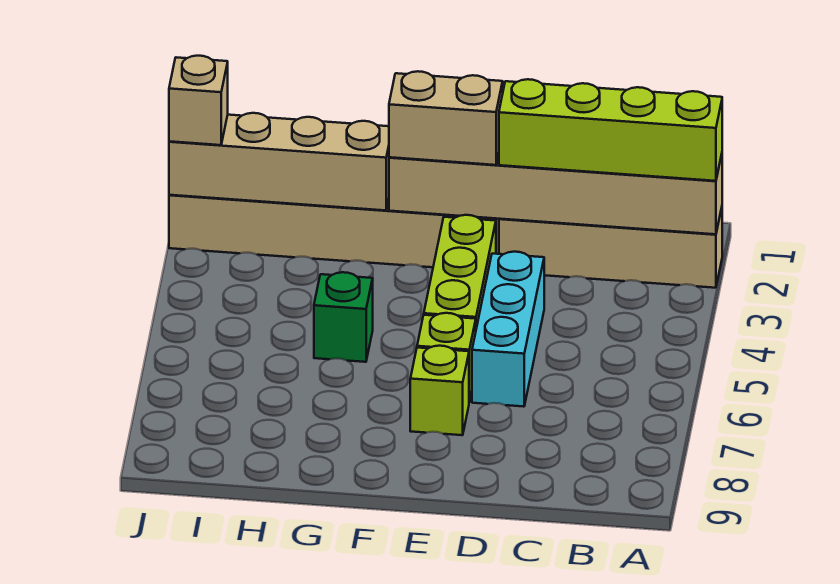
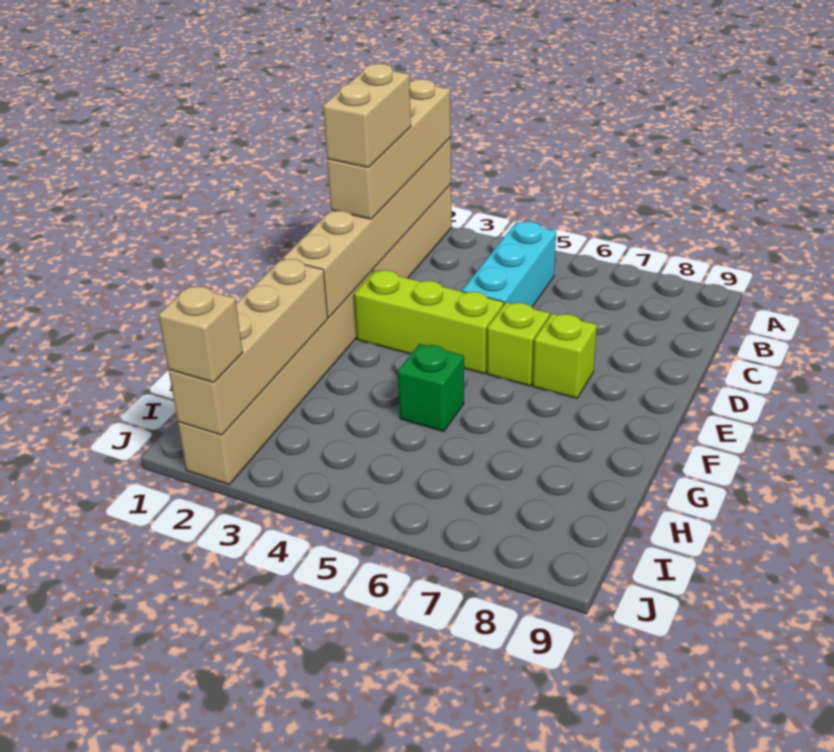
lime brick A2:D2 level 3 -> tan brick A2:D2 level 3
cyan brick D4:D6 level 1 -> cyan brick B5:D5 level 1
tan brick E2:F2 level 3 -> tan brick C2:D2 level 4

